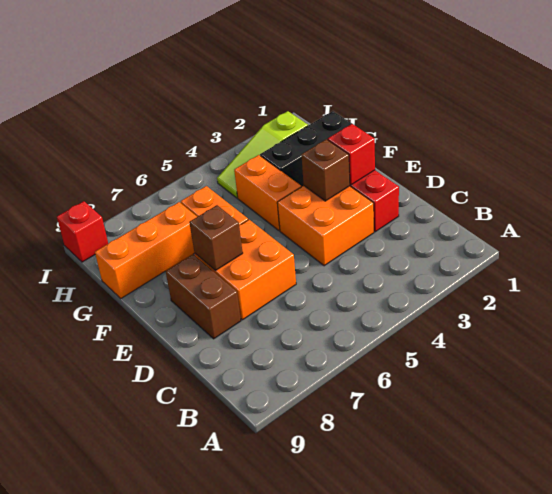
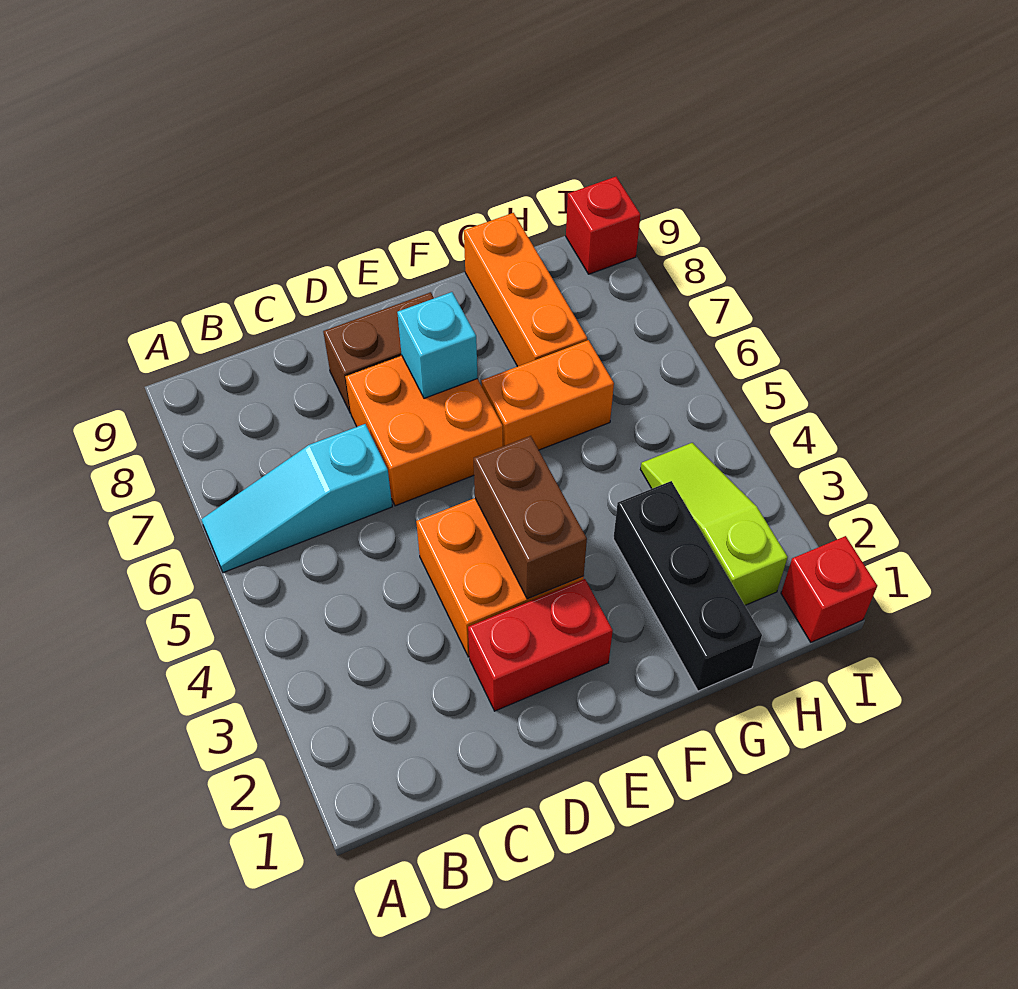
none -> cyan slope A6:C6 level 1 top C
red brick E2 level 2 -> red brick I1 level 1
brown brick E3 level 2 -> brown brick E3:E4 level 2
brown brick E7 level 2 -> cyan brick E7 level 2
orange brick F4:G4 level 1 -> none

